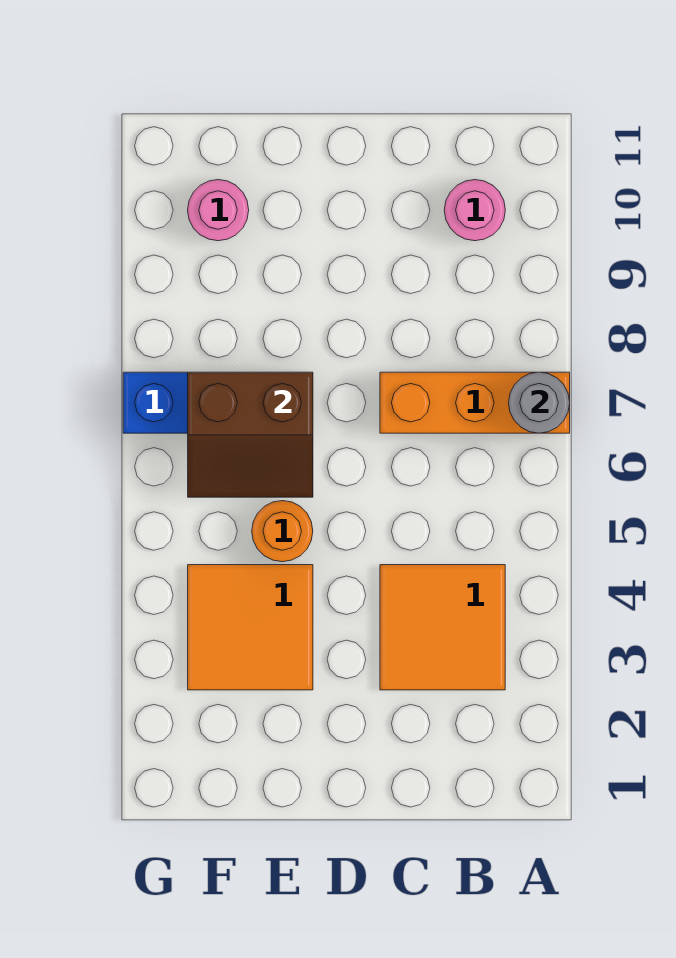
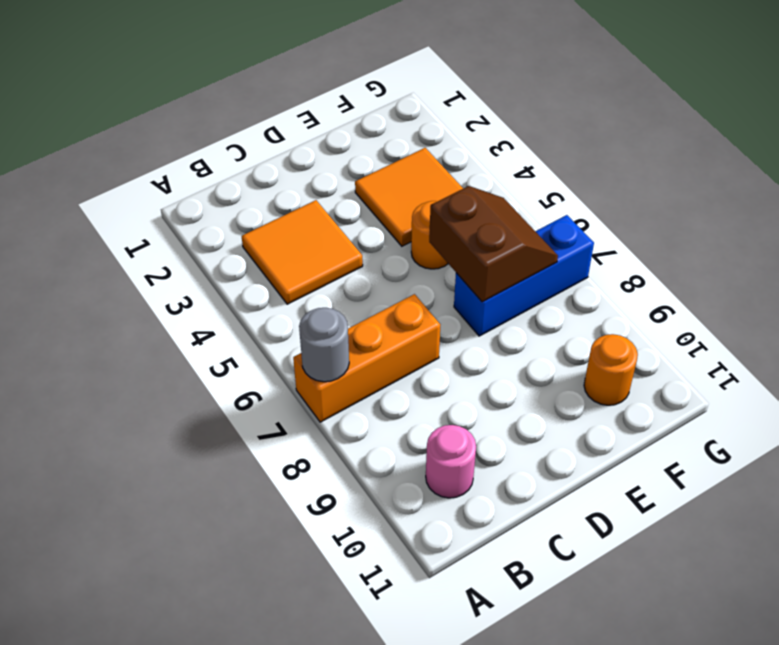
brown slope E6:F7 level 2 top 7 -> brown slope E6:F7 level 2 top E
pink round brick F10 level 1 -> orange round brick F10 level 1

